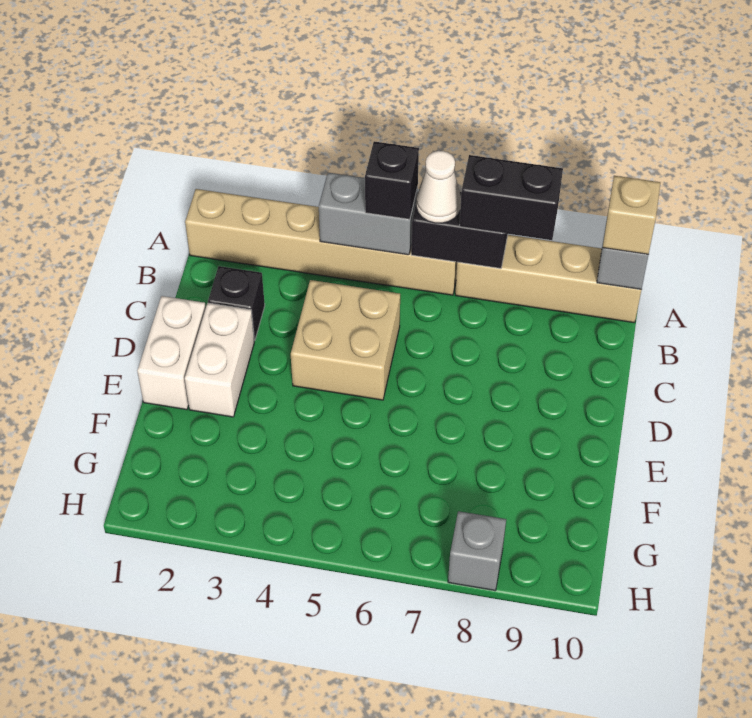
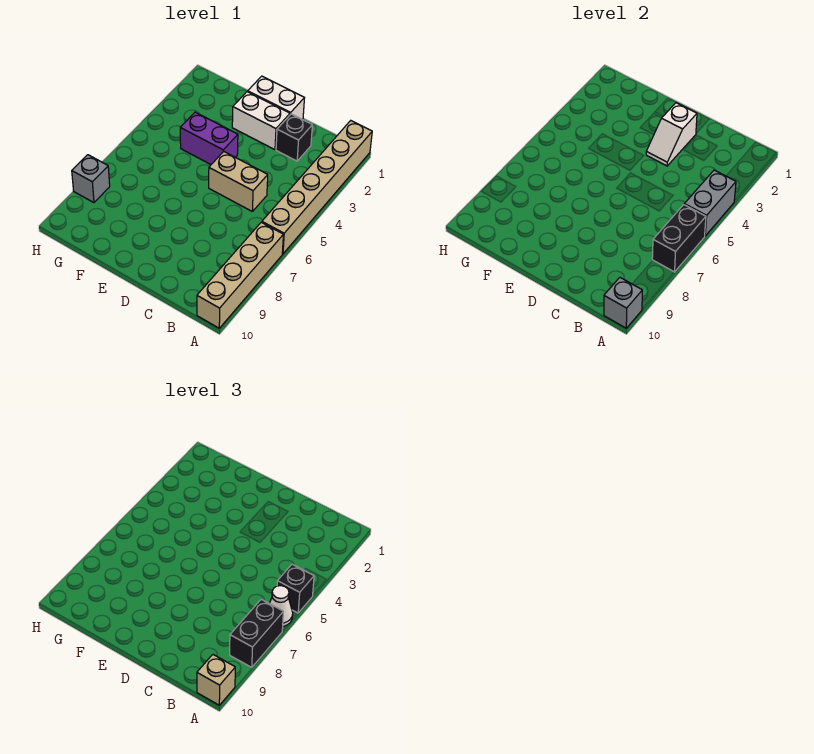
tan brick C4:D5 level 1 -> tan brick C5:D5 level 1
none -> white slope D2:D3 level 2 top 2
none -> purple brick E4:F4 level 1

